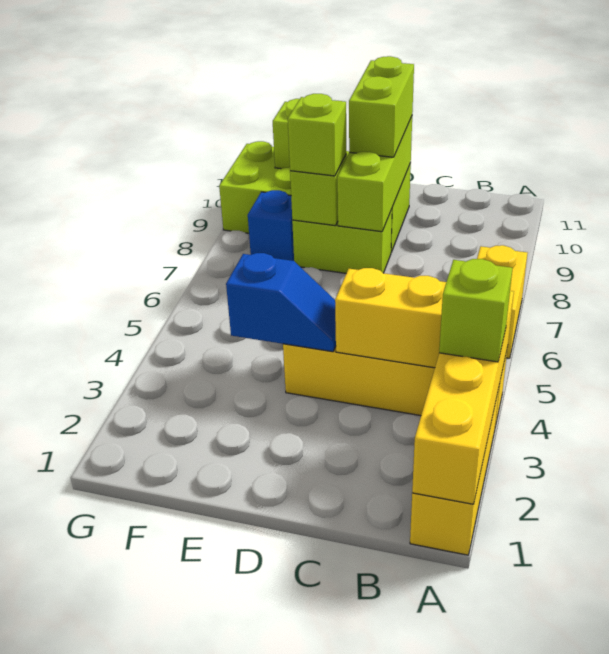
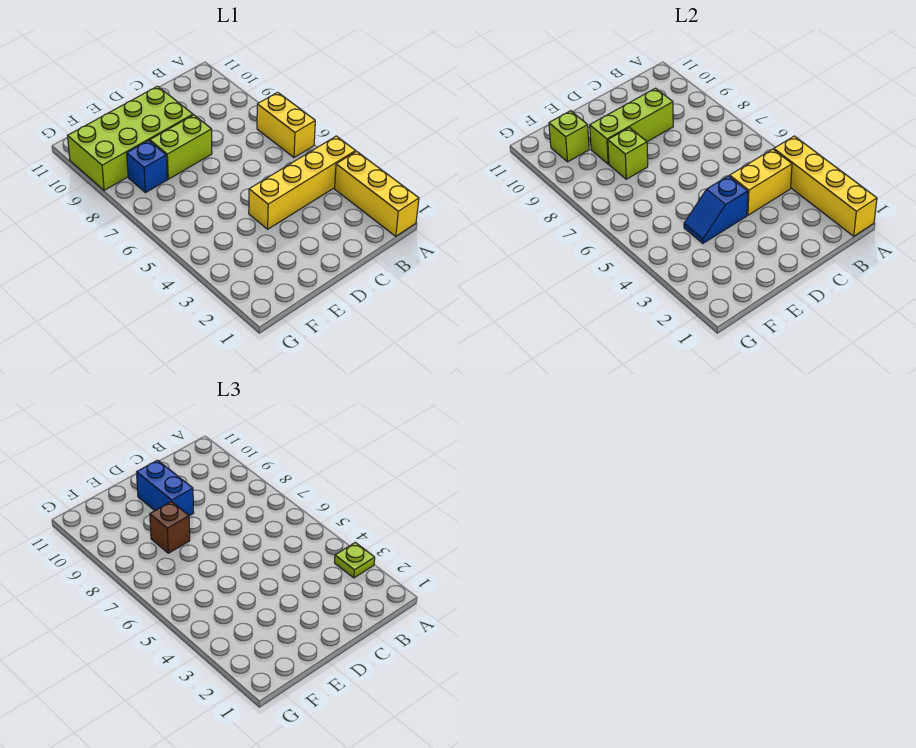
lime brick A3 level 3 -> lime plate A3 level 3
blue slope D4:E4 level 2 top E -> blue slope D4:E4 level 2 top D
lime brick D8:D10 level 2 -> lime brick C9:E9 level 2
lime brick D9:D10 level 3 -> blue brick D9:D10 level 3
lime brick E8 level 3 -> brown brick E8 level 3

